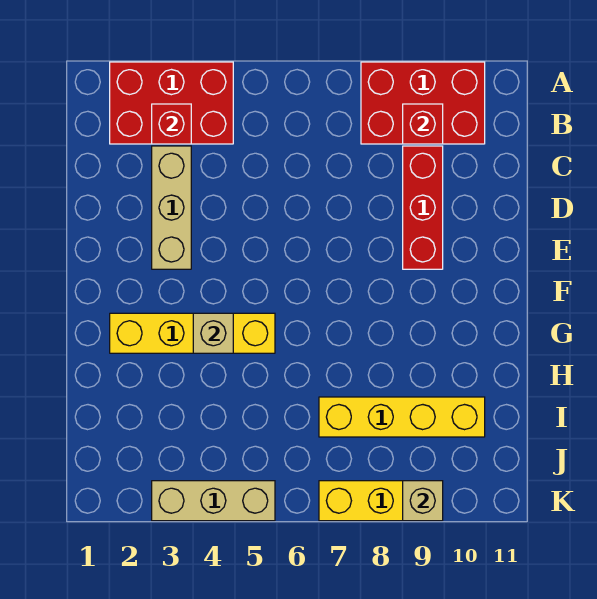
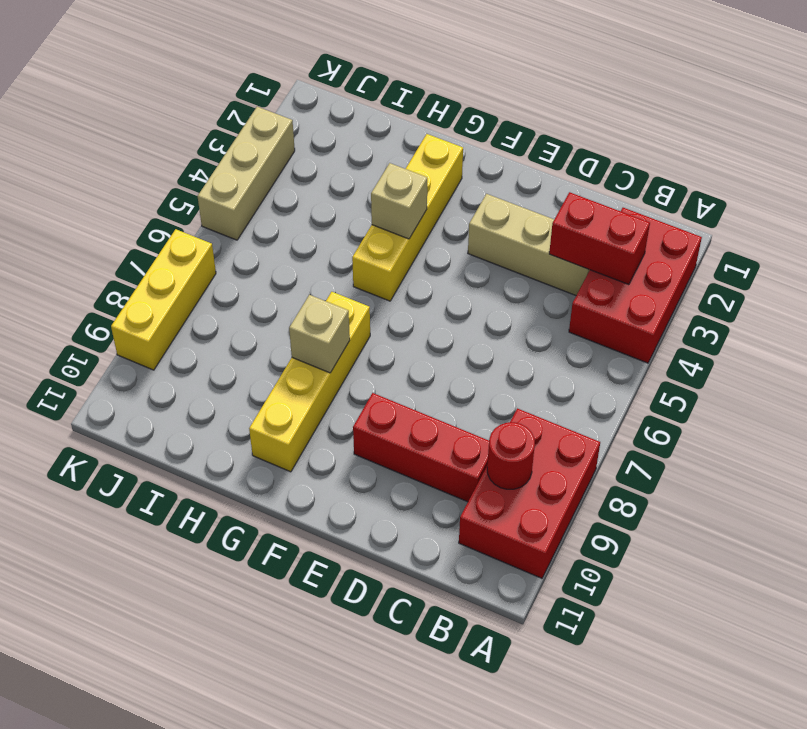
red brick B3 level 2 -> red brick B3:C3 level 2
red brick B9 level 2 -> red round brick B9 level 2
yellow brick I7:I10 level 1 -> yellow brick G7:G10 level 1
tan brick K9 level 2 -> tan brick G8 level 2

